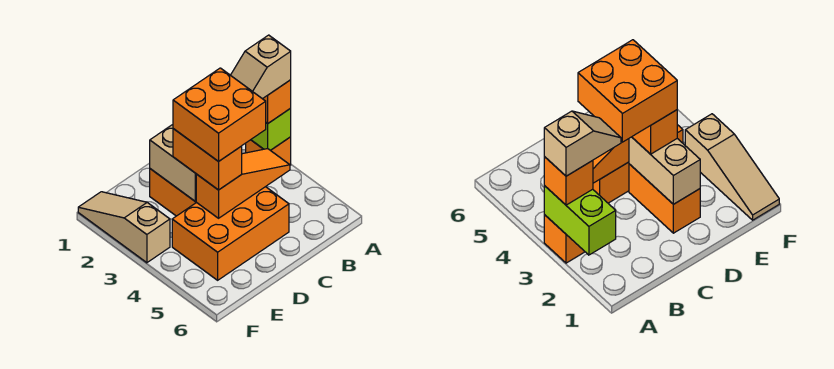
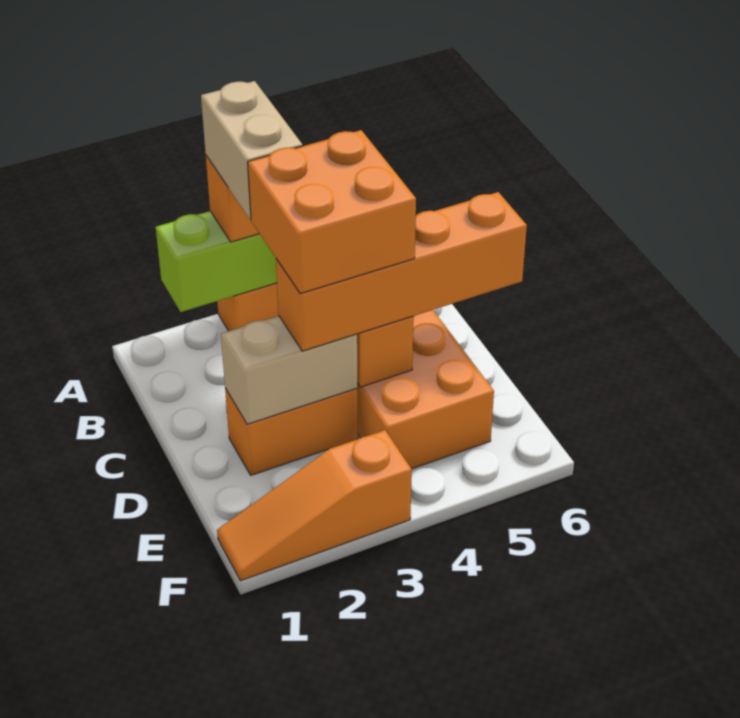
tan slope A3:B3 level 4 top A -> tan brick A3:B3 level 4
orange brick D3:D4 level 3 -> orange brick D3:D6 level 3
tan slope F1:F3 level 1 top 3 -> orange slope F1:F3 level 1 top 3

